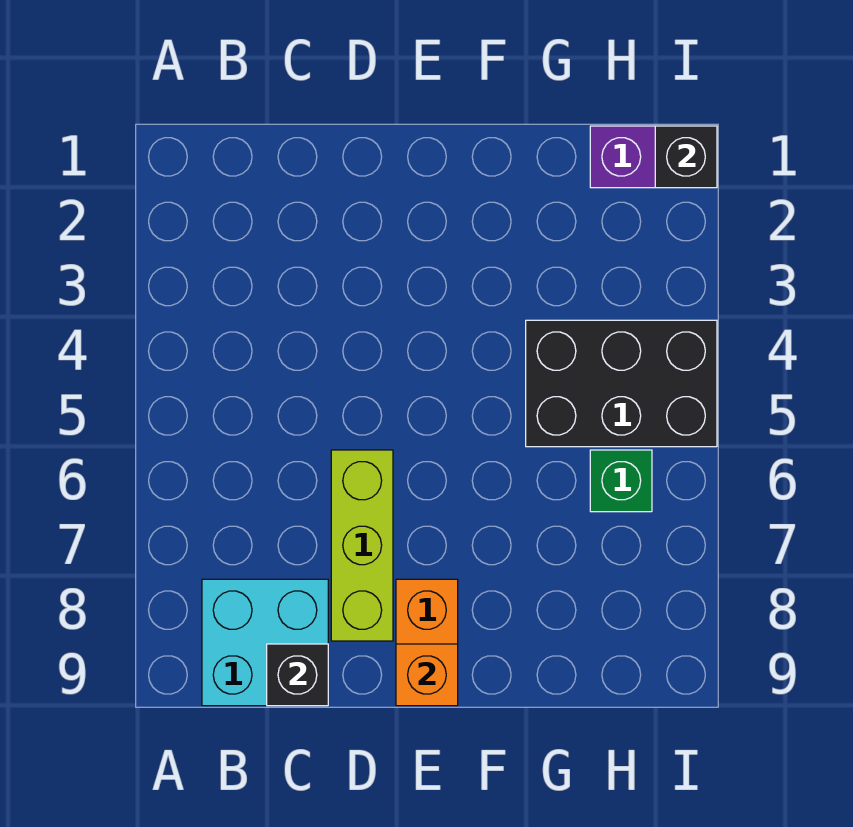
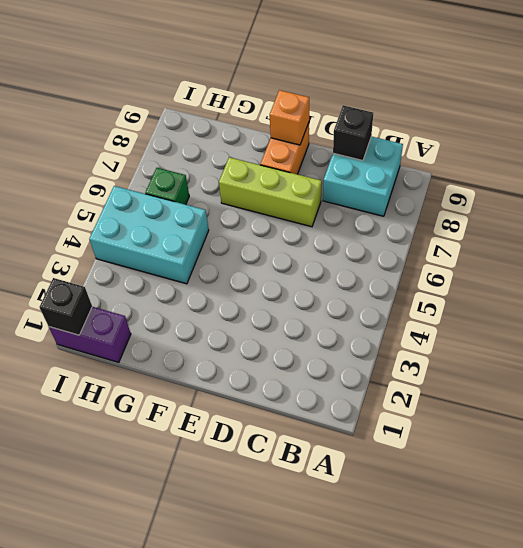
lime brick D6:D8 level 1 -> lime brick D7:F7 level 1
black brick G4:I5 level 1 -> cyan brick G4:I5 level 1

